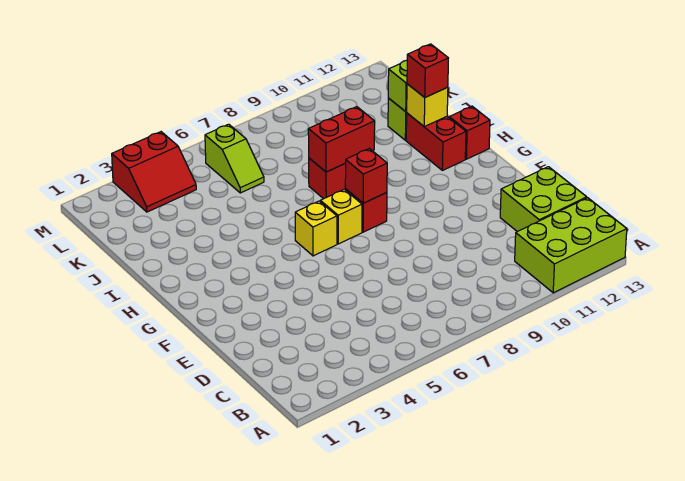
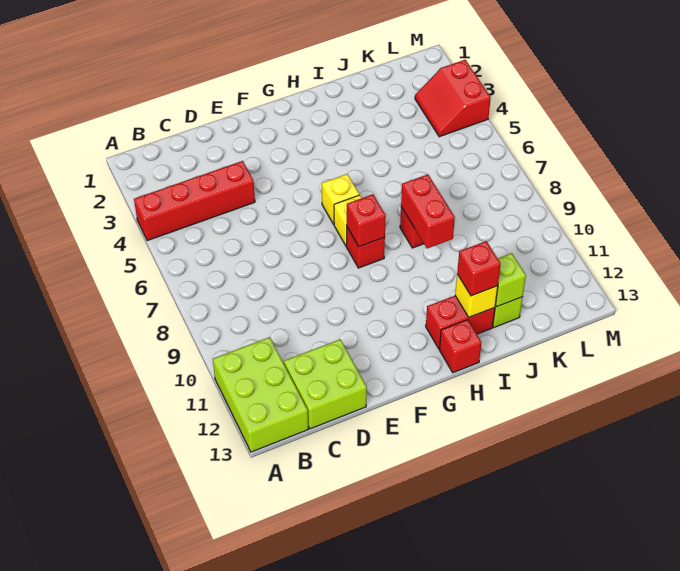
none -> red brick A4:D4 level 1
lime slope K6:L6 level 1 top L -> none

